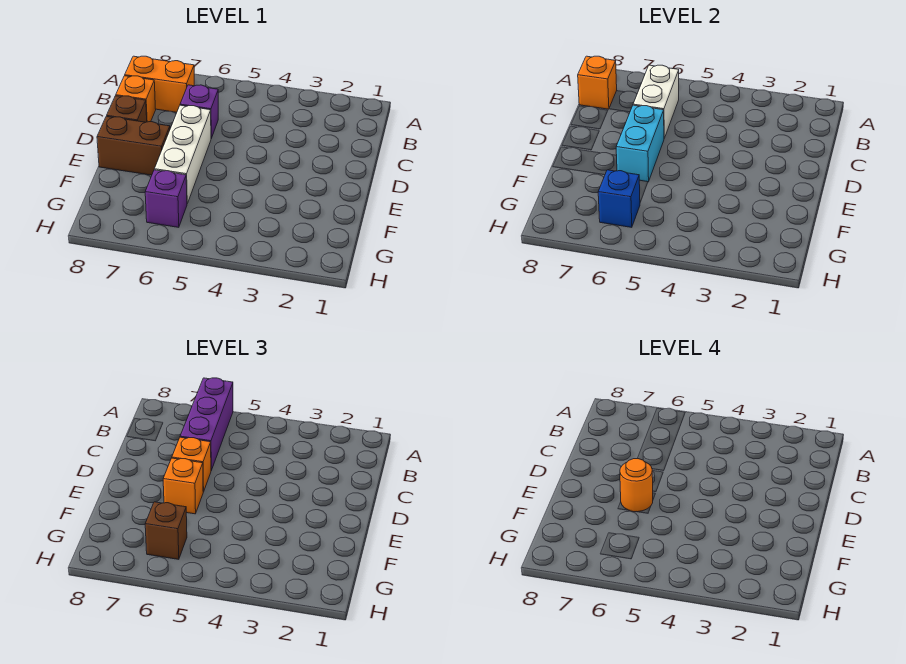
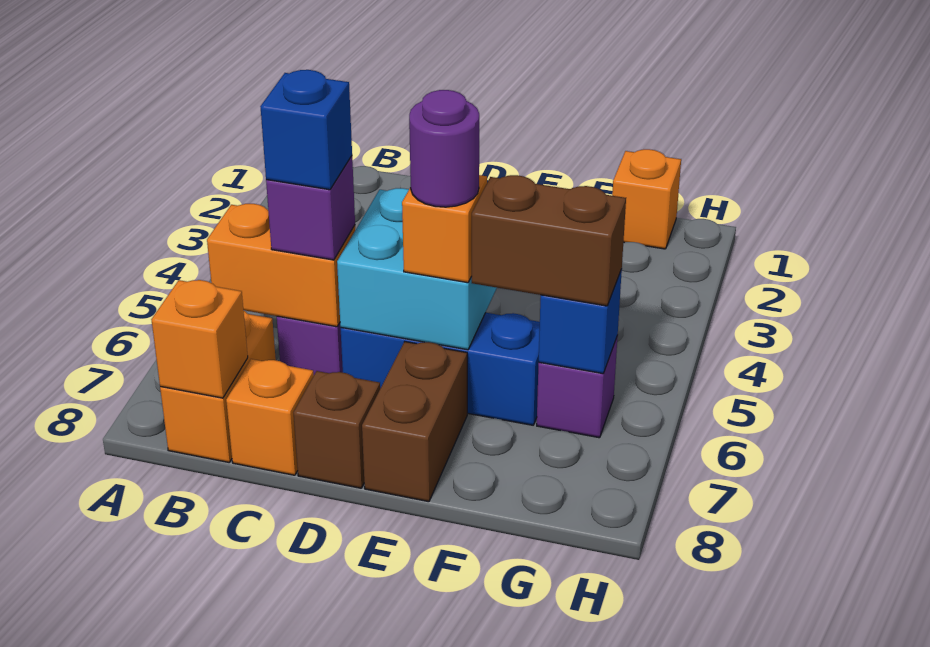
purple brick A6:C6 level 3 -> purple brick C6 level 3
white brick B6:C6 level 2 -> orange brick B6:C6 level 2
none -> blue brick C6 level 4
white brick D6:F6 level 1 -> blue brick D6:F6 level 1
cyan brick D6:E6 level 2 -> cyan brick D5:E6 level 2
orange brick D6 level 3 -> orange brick G1 level 1
orange round brick E6 level 4 -> purple round brick E6 level 4
brown brick G6 level 3 -> brown brick F6:G6 level 3

